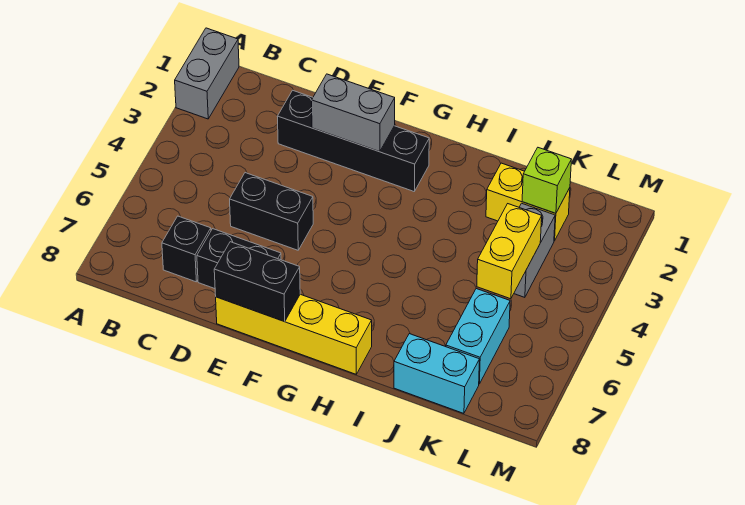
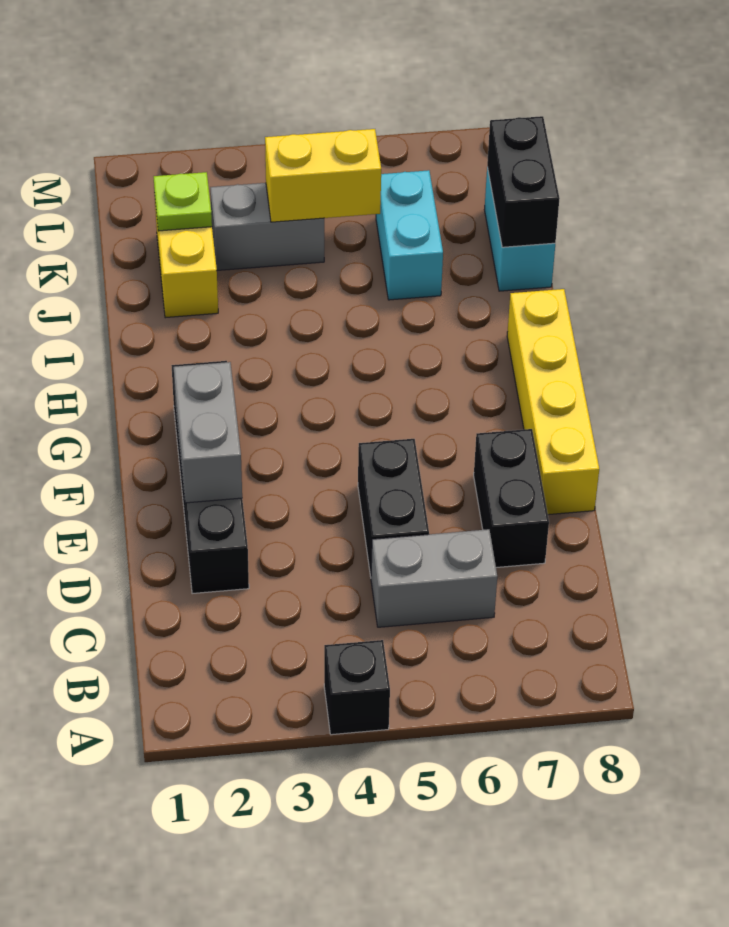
grey brick A1:A2 level 1 -> grey brick C5:C6 level 1
black brick C7 level 1 -> black brick A4 level 1
black brick E8:F8 level 2 -> black brick J8:K8 level 2
lime brick K2 level 2 -> lime plate K2 level 2
cyan brick K6:K7 level 1 -> cyan brick J6:K6 level 1

